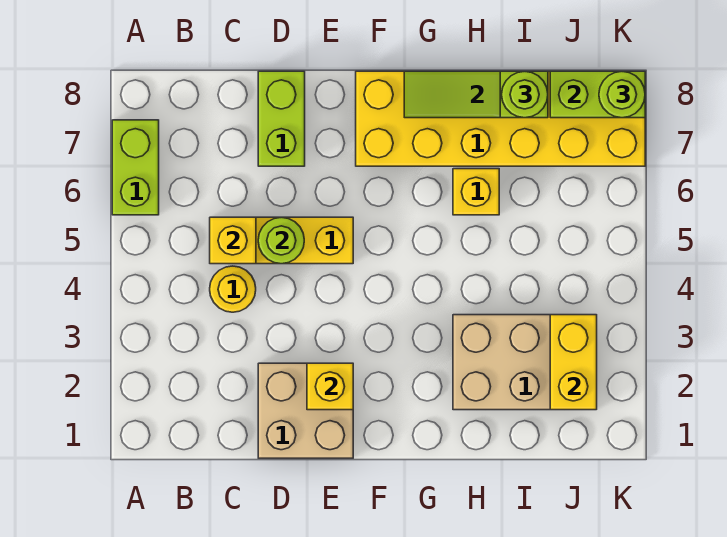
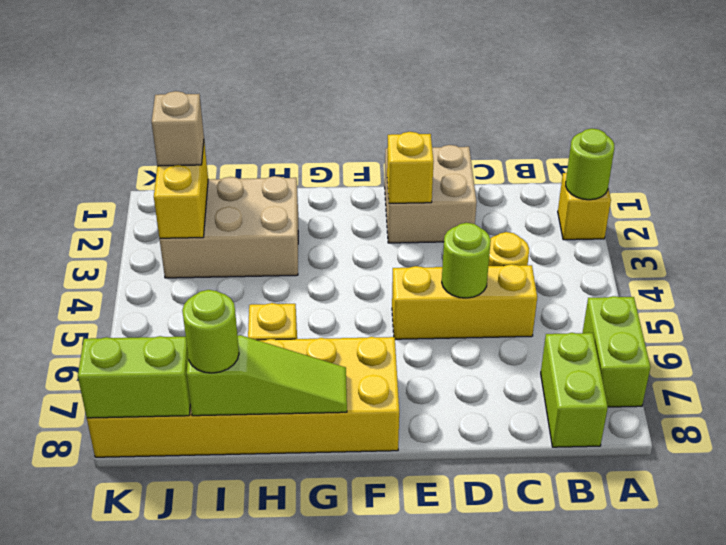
yellow brick C5 level 2 -> yellow brick A2 level 1
lime brick D7:D8 level 1 -> lime brick B7:B8 level 1
none -> tan brick J2 level 3
lime round brick K8 level 3 -> lime round brick A2 level 2

